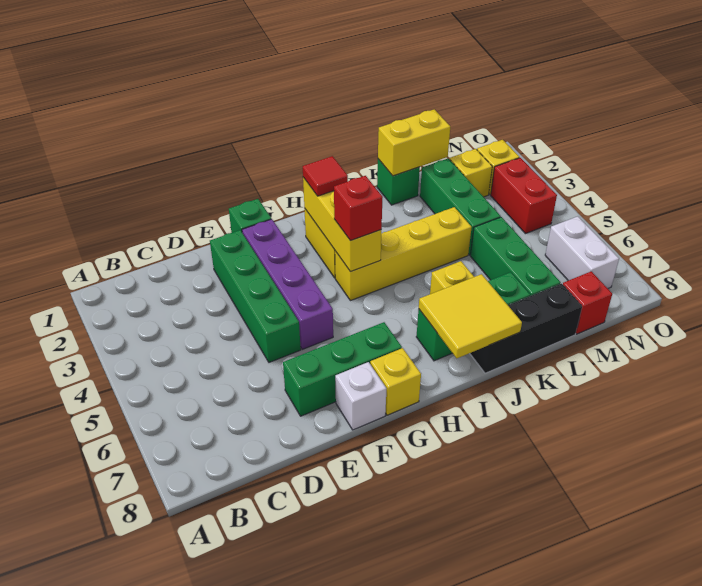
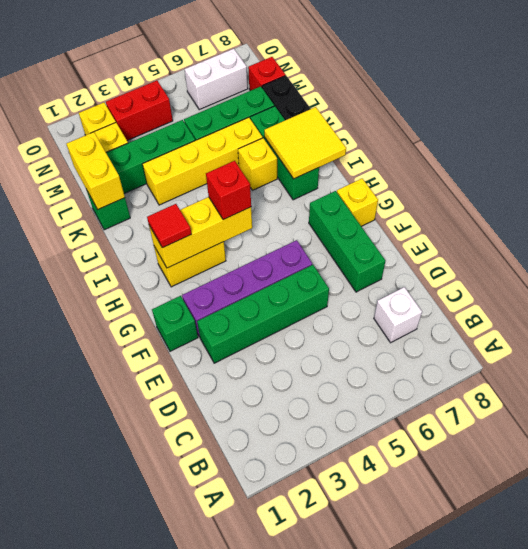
white brick F8 level 1 -> white brick C7 level 1
yellow brick H4:K4 level 1 -> yellow brick K3:K6 level 1

